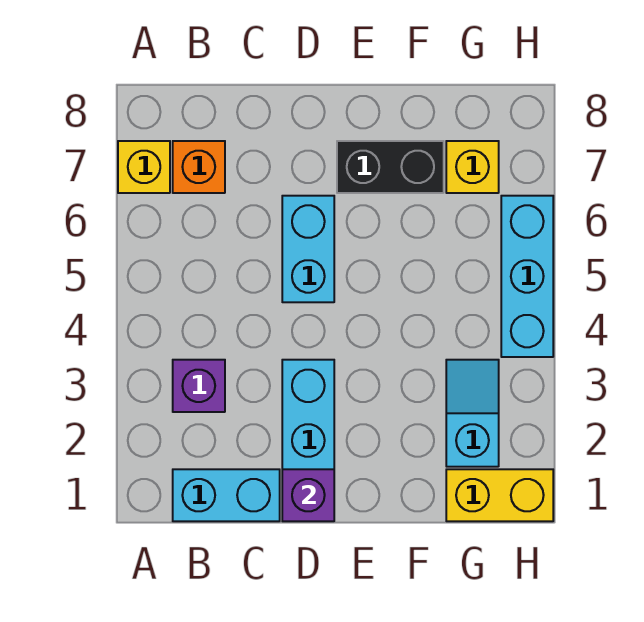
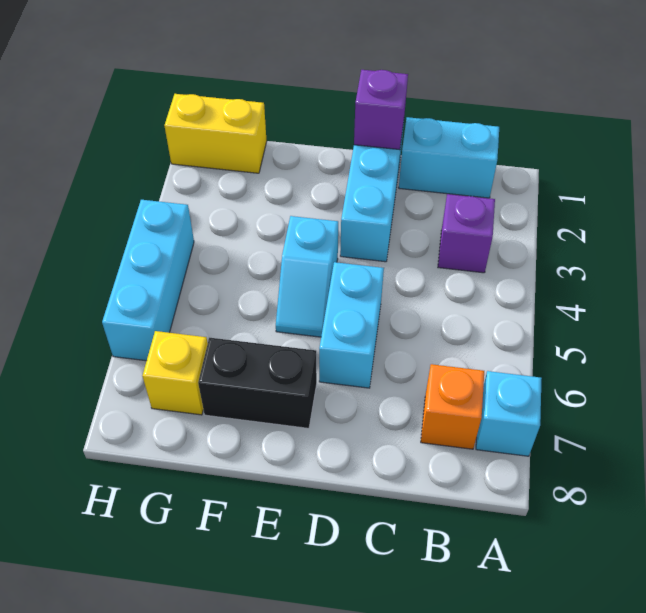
yellow brick A7 level 1 -> cyan brick A7 level 1
cyan slope G2:G3 level 1 top 2 -> cyan slope E4:E5 level 1 top 4

